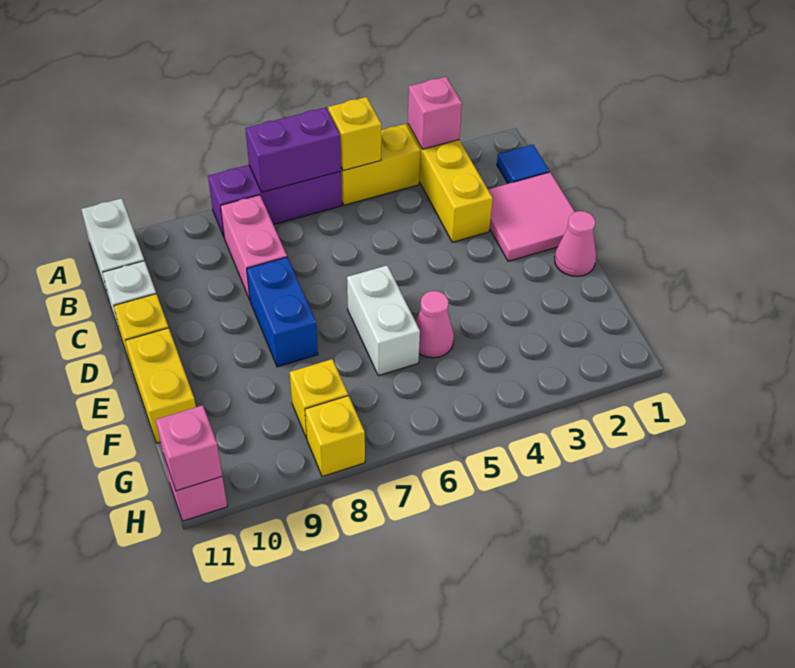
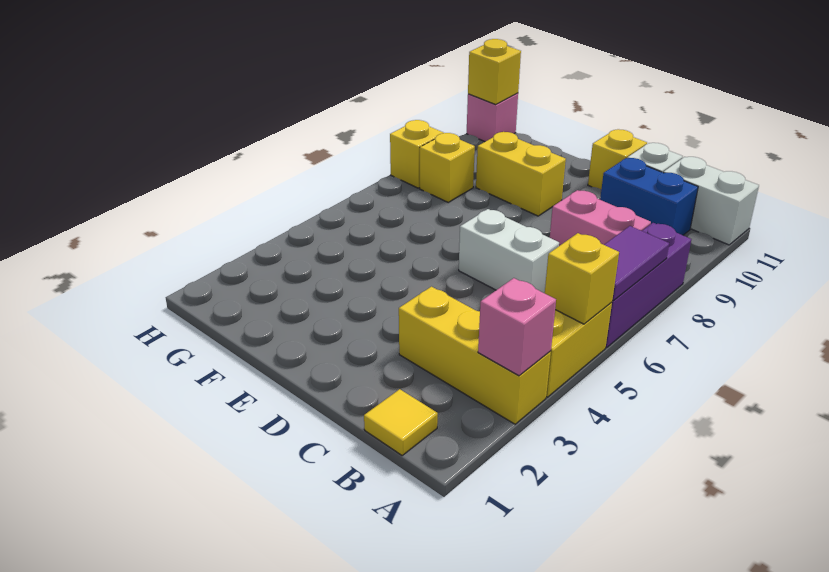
purple brick A6:A7 level 2 -> purple tile A6:A7 level 2
blue tile B1 level 1 -> yellow tile B1 level 1
pink tile C1:D2 level 1 -> none
blue brick D8:E8 level 1 -> blue brick B10:C10 level 1
pink cone E1 level 1 -> none
white brick E6:F6 level 1 -> white brick C6:D6 level 1
yellow brick E11:F11 level 1 -> yellow brick E9:F9 level 1
pink cone F5 level 1 -> none
pink brick H11 level 2 -> yellow brick H11 level 2

